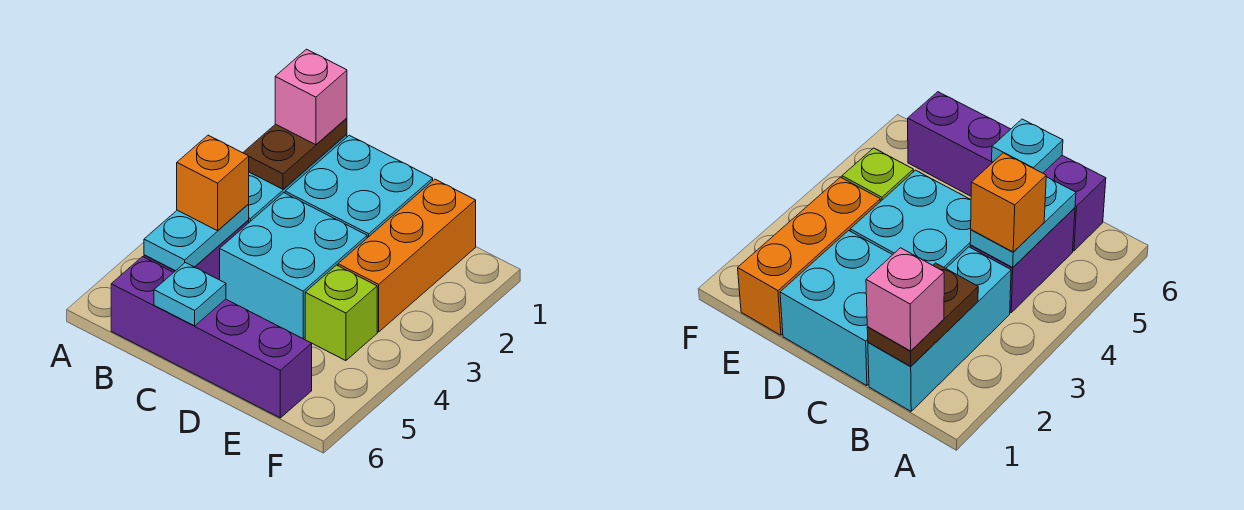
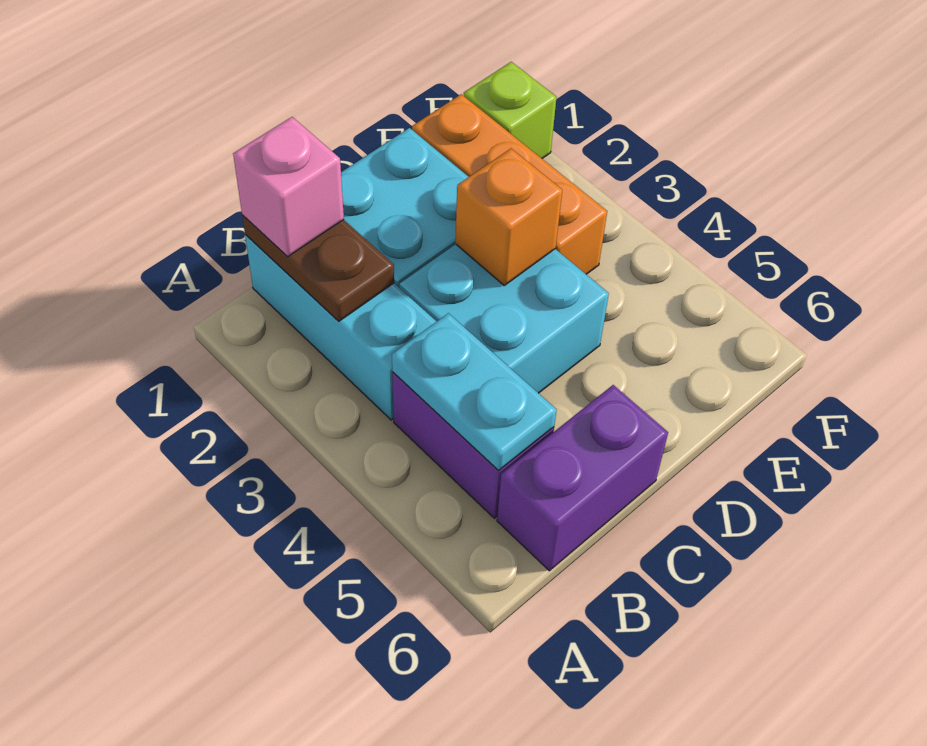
orange brick B4 level 3 -> orange brick D3 level 2
purple brick B6:E6 level 1 -> purple brick B6:C6 level 1
cyan plate C6 level 2 -> none
lime brick E4 level 1 -> lime brick F1 level 1

